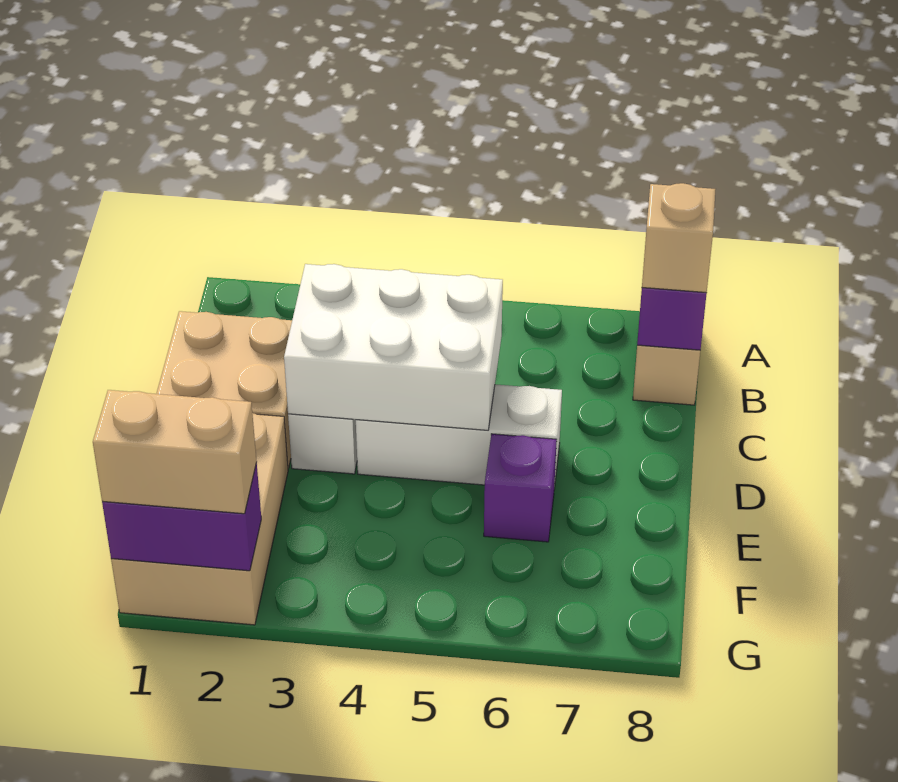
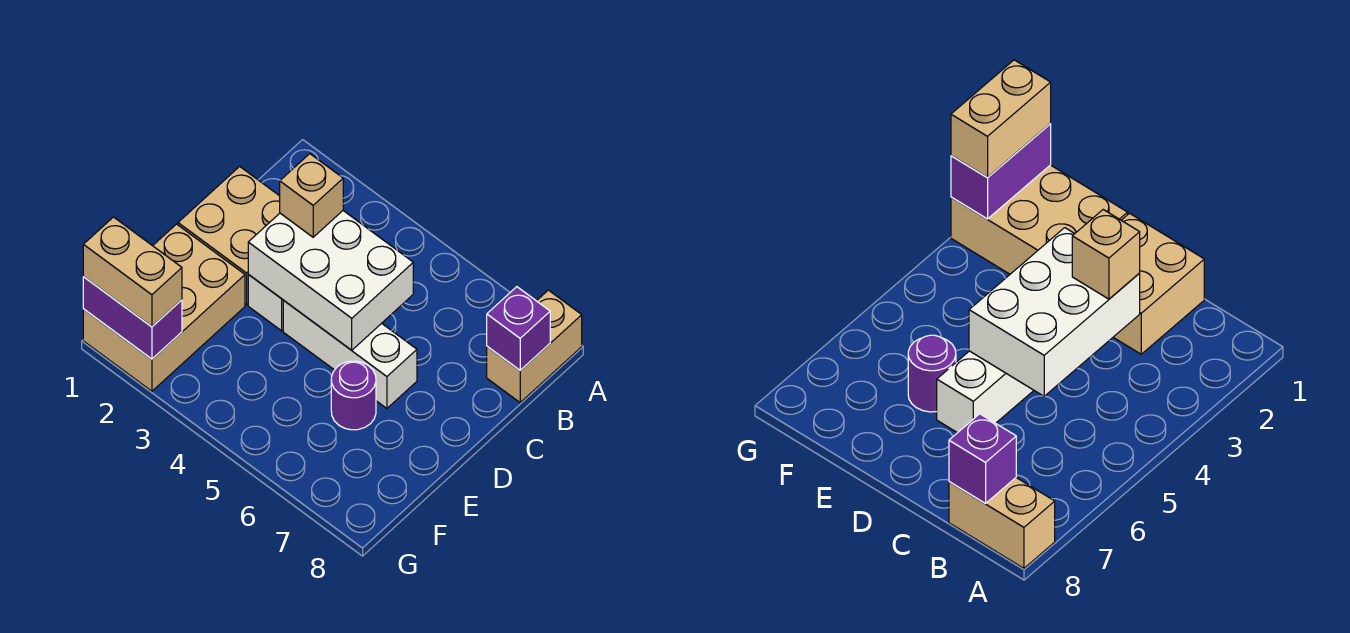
tan brick B8 level 3 -> tan brick C3 level 3
purple brick E6 level 1 -> purple round brick E6 level 1

